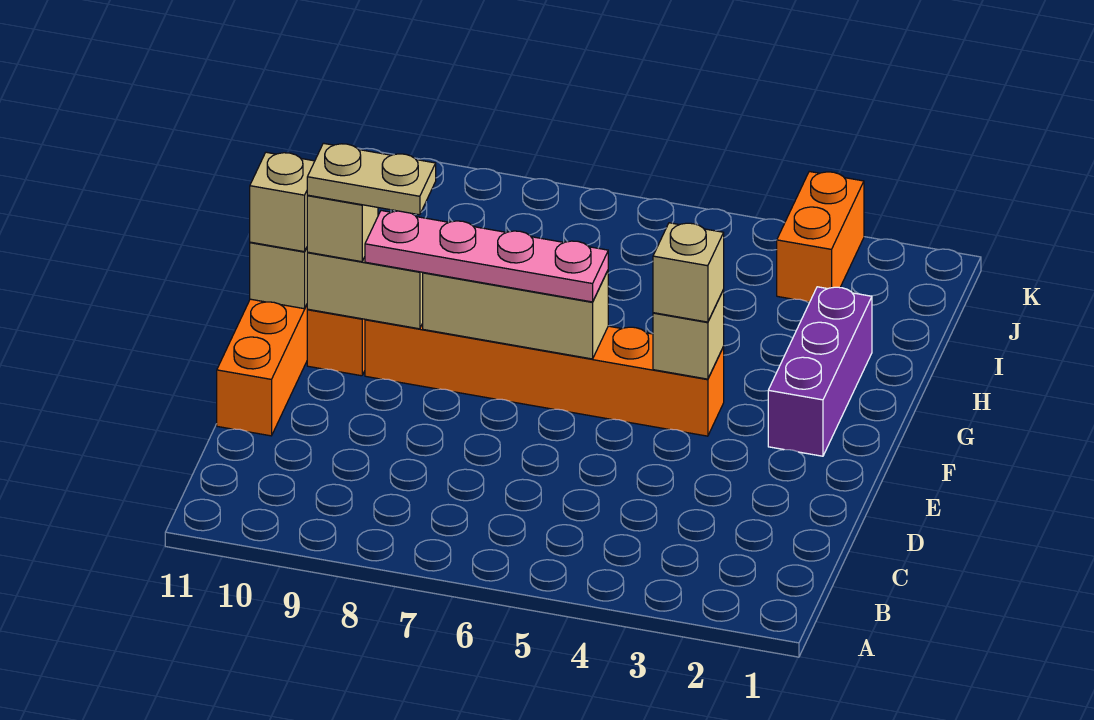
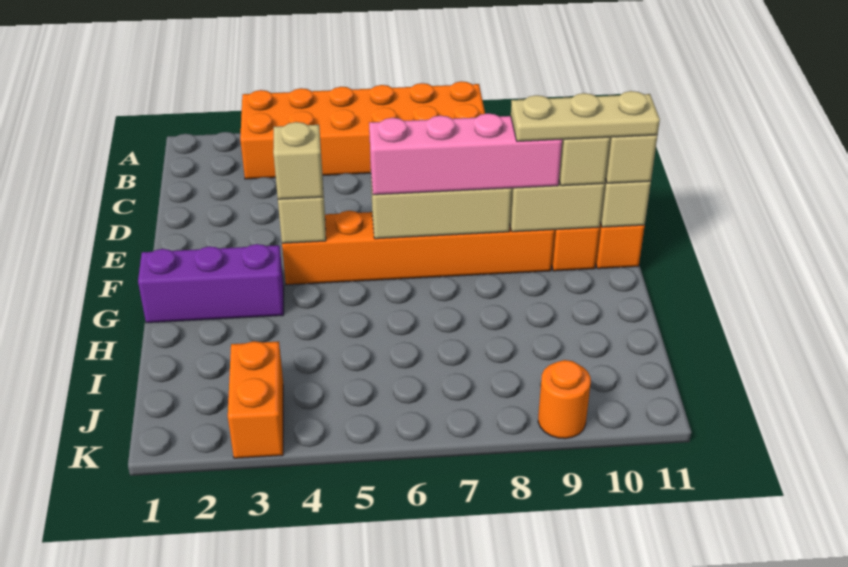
none -> orange brick A3:B8 level 1
purple brick F2:H2 level 1 -> purple brick G1:G3 level 1
pink plate F6:F9 level 3 -> pink brick F6:F9 level 3
tan plate F9:F10 level 4 -> tan plate F9:F11 level 4
none -> orange round brick K9 level 1

